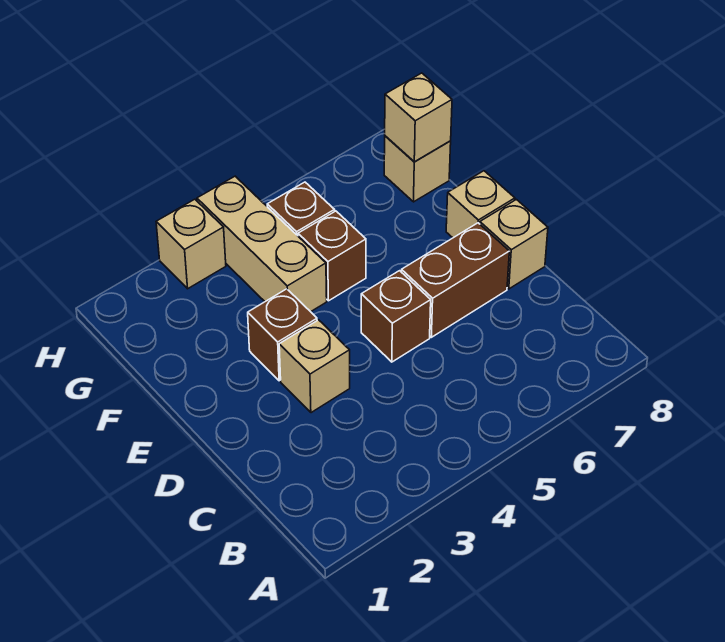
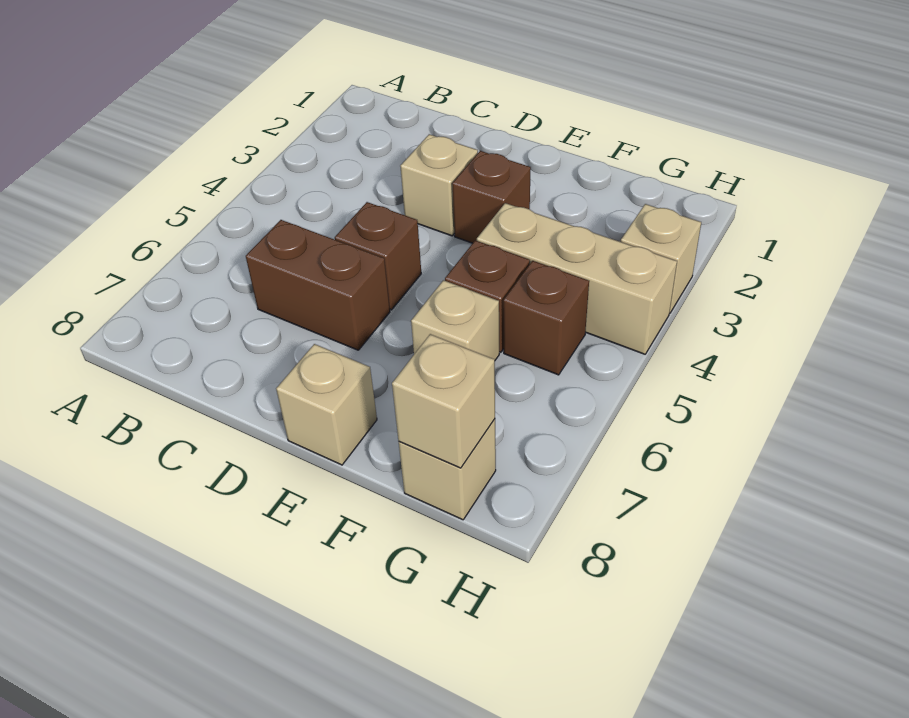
brown brick D6:D7 level 1 -> brown brick C6:D6 level 1
tan brick D8 level 1 -> tan brick F6 level 1

